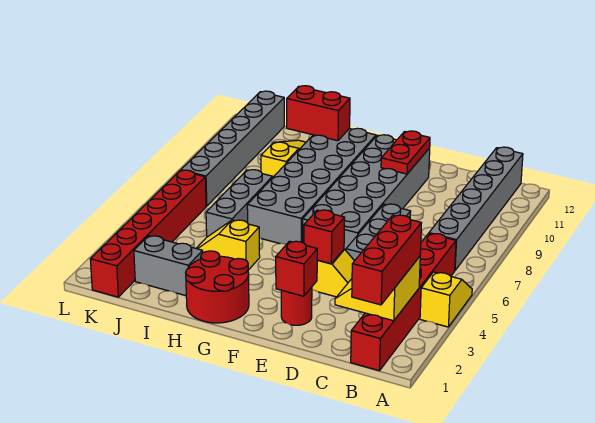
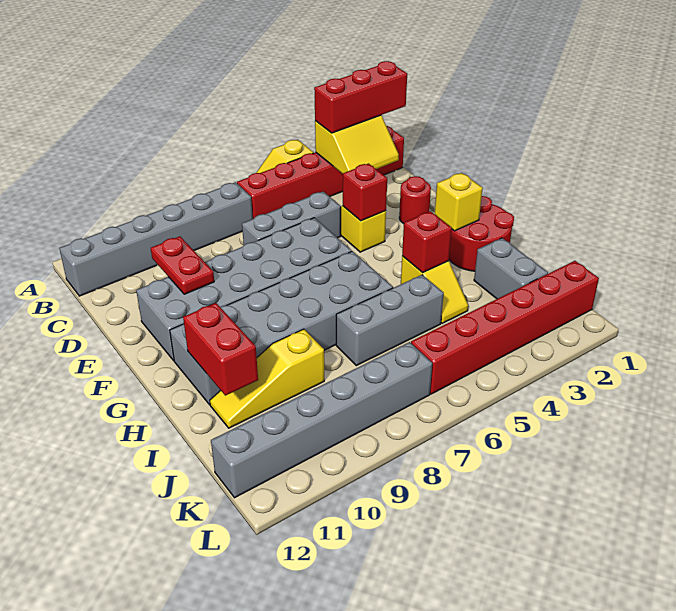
red brick E2 level 2 -> red brick H4 level 2
red plate E10:E11 level 2 -> red plate D10:E10 level 2
none -> yellow brick G2 level 2

